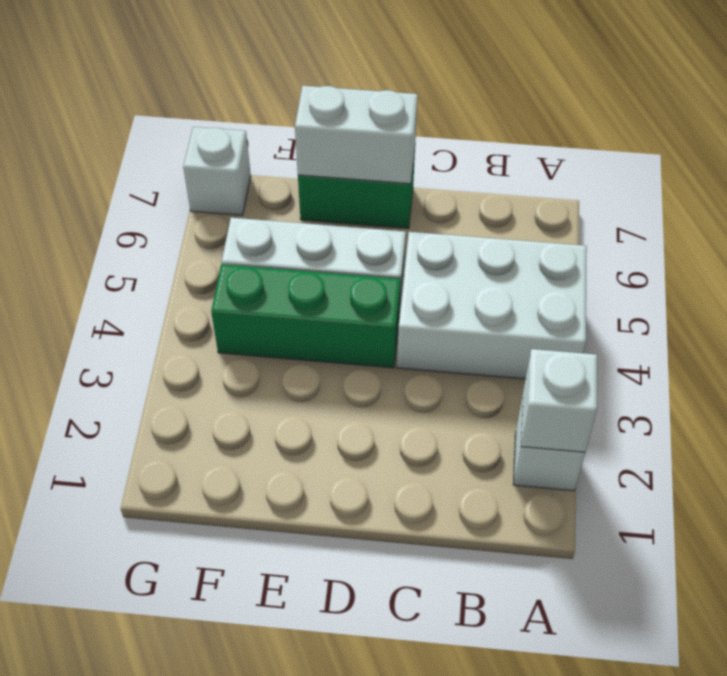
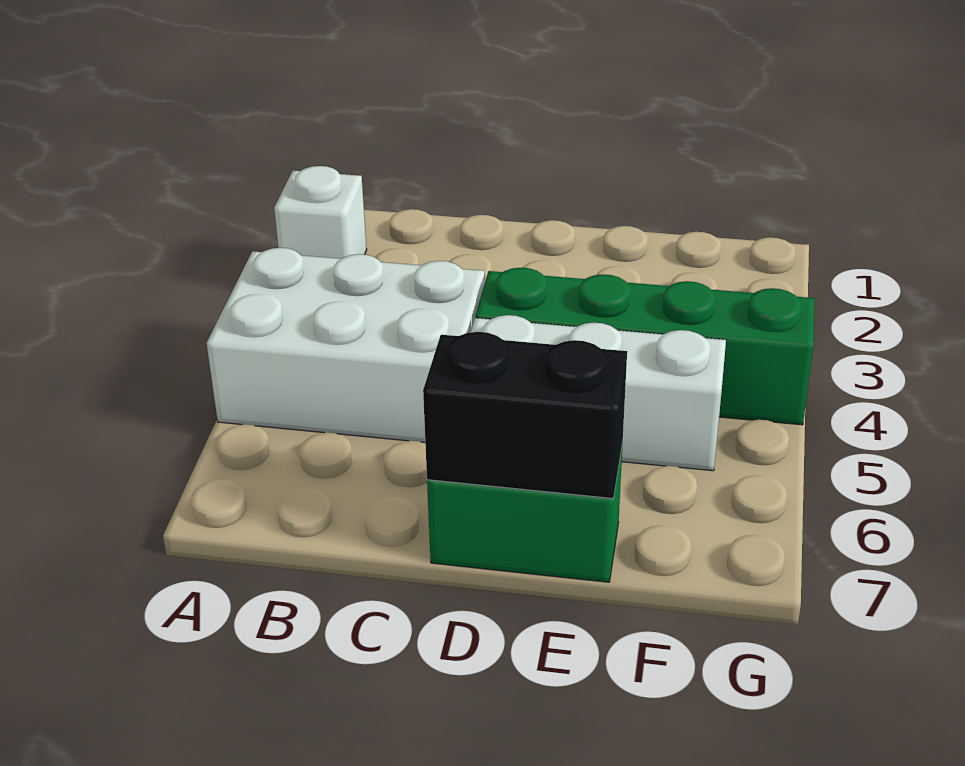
white brick A2 level 2 -> none
green brick D4:F4 level 1 -> green brick D4:G4 level 1
white brick D7:E7 level 2 -> black brick D7:E7 level 2
white brick G7 level 1 -> none

